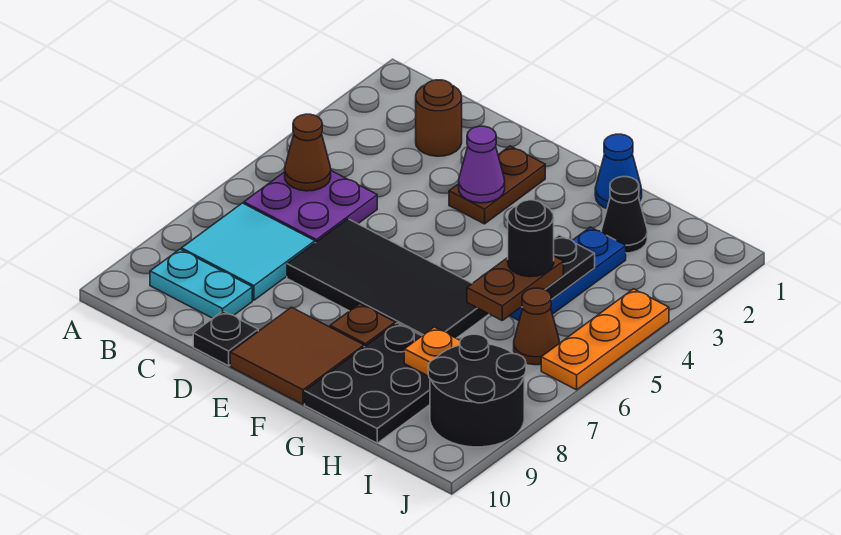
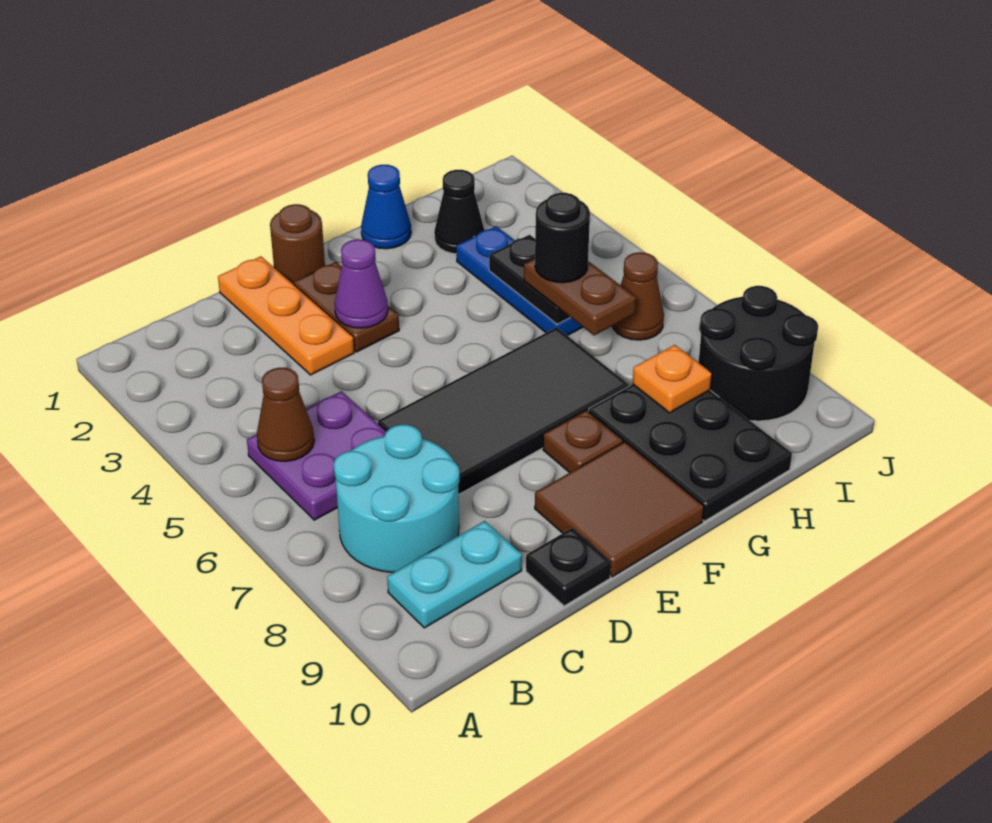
cyan tile B7:C8 level 1 -> cyan round brick B7:C8 level 1
brown round brick C2 level 1 -> brown round brick E1 level 1
orange plate J4:J6 level 1 -> orange plate D1:D3 level 1

